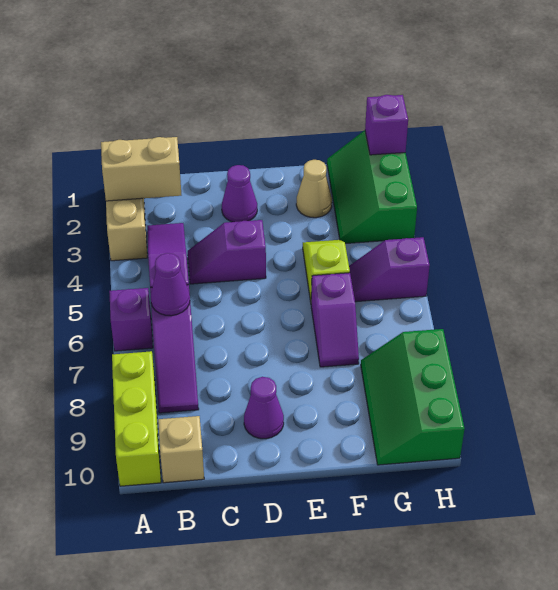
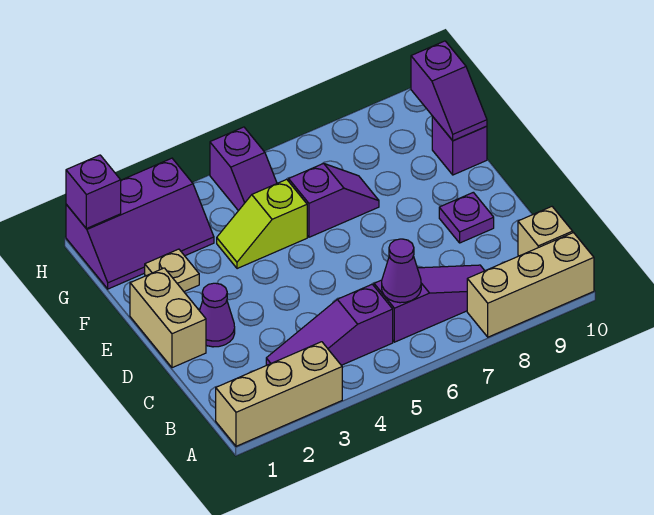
tan brick A2:B2 level 2 -> tan brick D1:E1 level 1
purple brick A6 level 1 -> purple brick F10 level 1
lime brick A8:A10 level 1 -> tan brick A8:A10 level 1
purple slope C4:D4 level 1 top D -> purple slope F10:G10 level 2 top G
purple cone D9 level 1 -> purple plate D9 level 1
tan cone F2 level 1 -> tan plate F2 level 1
green slope G1:H3 level 1 top H -> purple slope G1:H3 level 1 top H
green slope G8:H10 level 1 top H -> none

